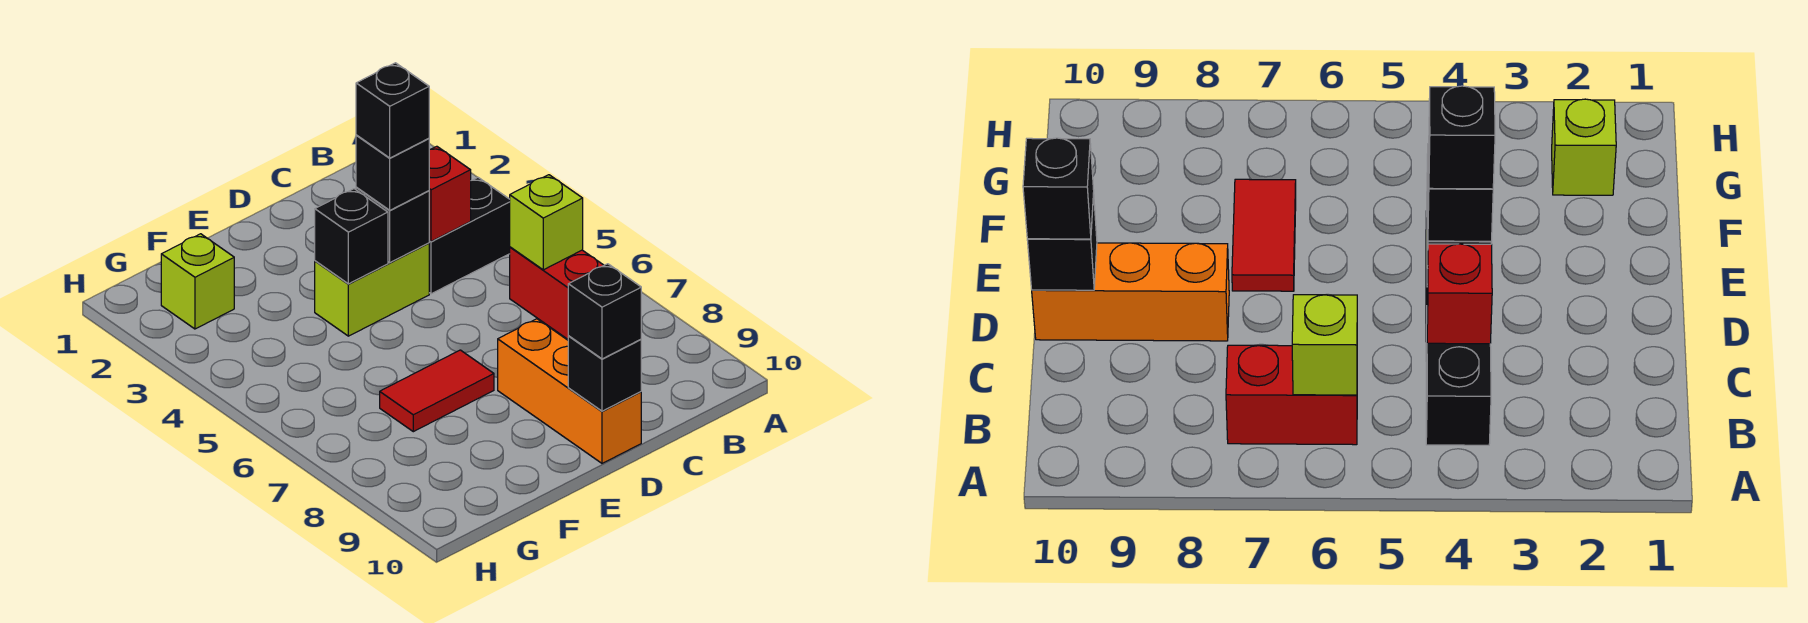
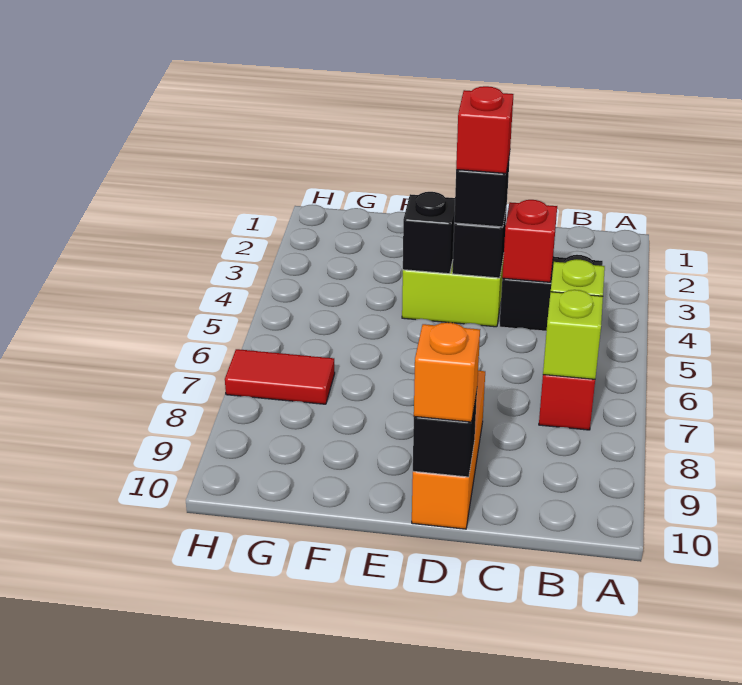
black brick D4 level 4 -> red brick D4 level 4
black brick D10 level 3 -> orange brick D10 level 3
red tile E7:F7 level 1 -> red tile G7:H7 level 1
lime brick G2 level 1 -> lime brick B7 level 2

